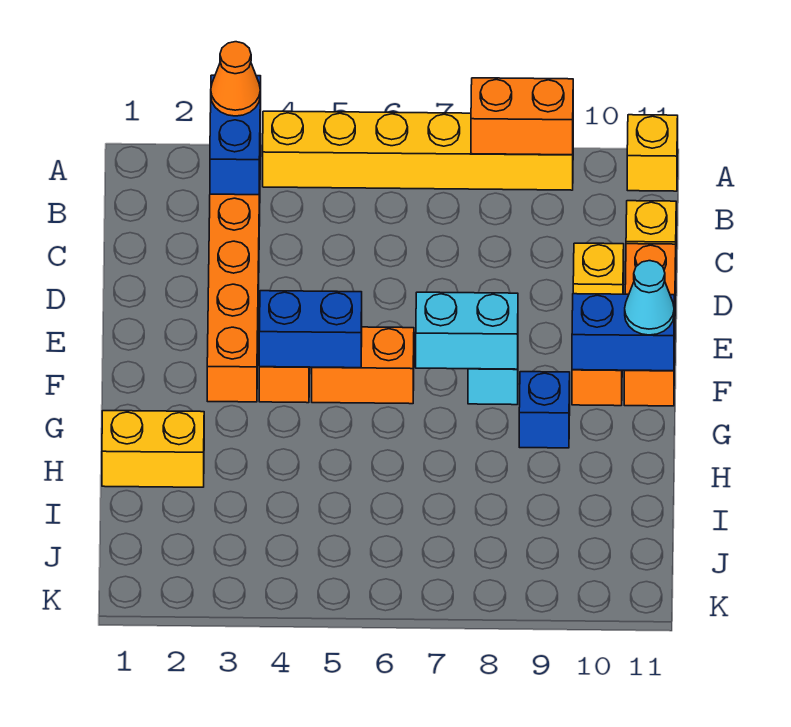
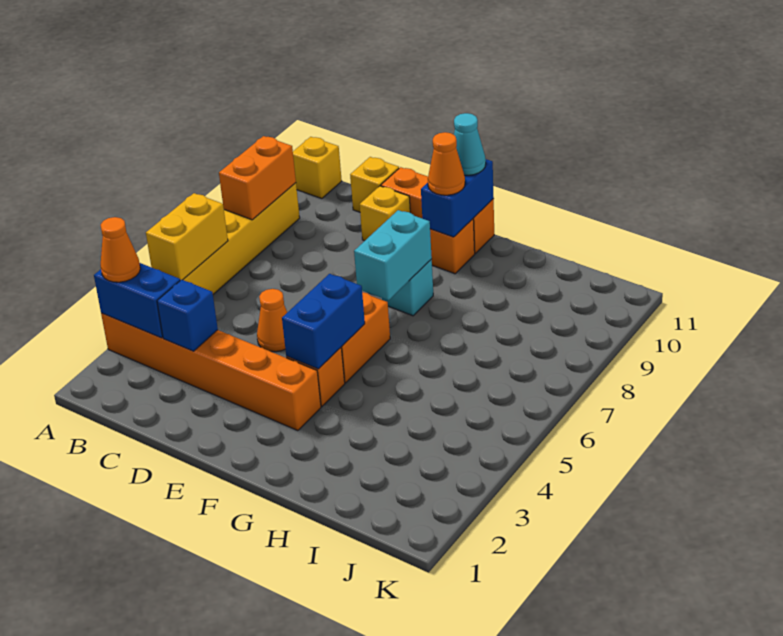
none -> orange cone D5 level 1
none -> orange cone F10 level 3
blue brick G9 level 1 -> blue brick C3 level 2
yellow brick H1:H2 level 1 -> yellow brick A5:A6 level 2

